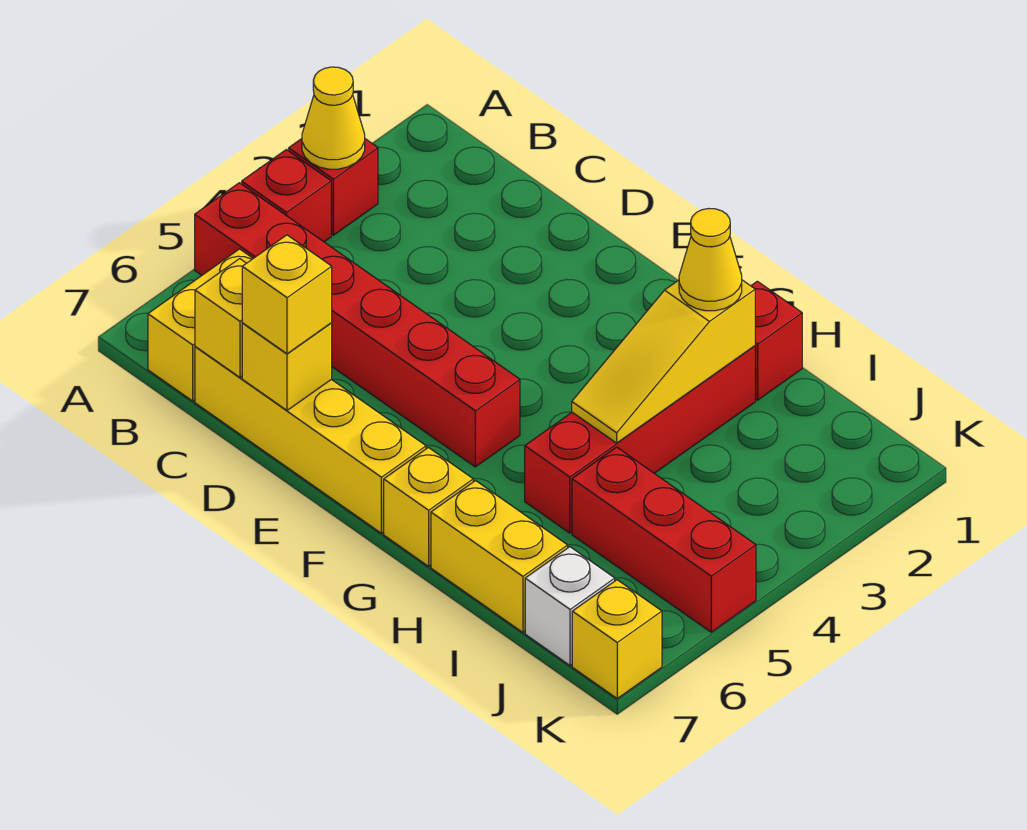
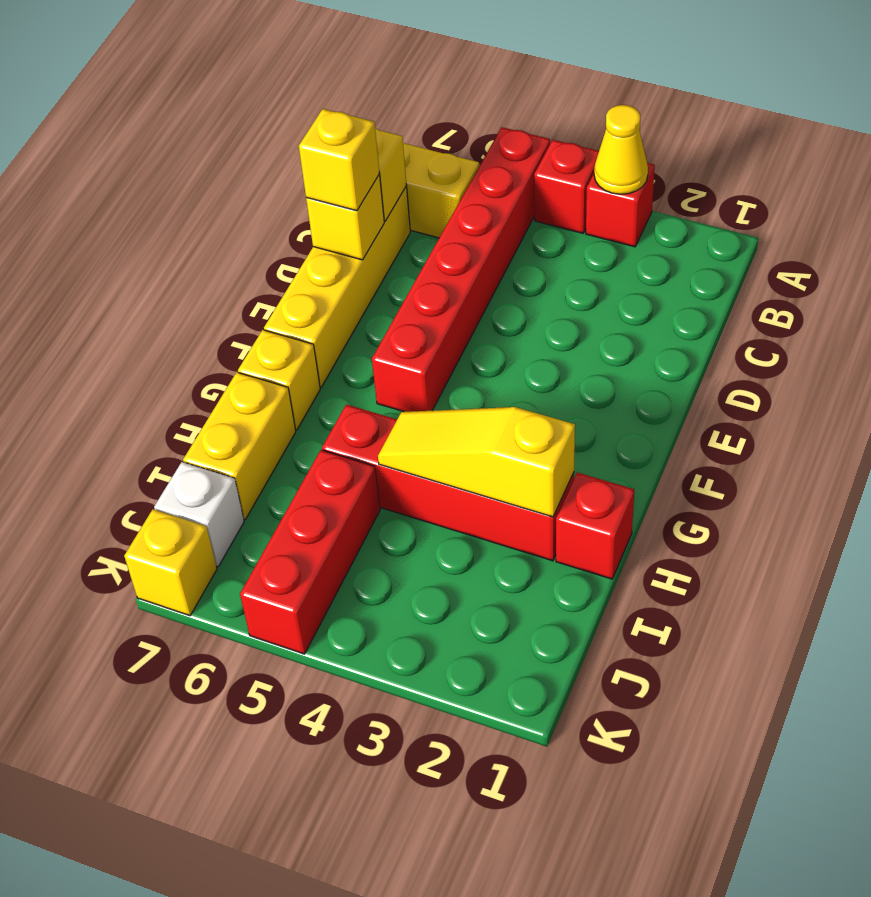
yellow cone H2 level 3 -> none

